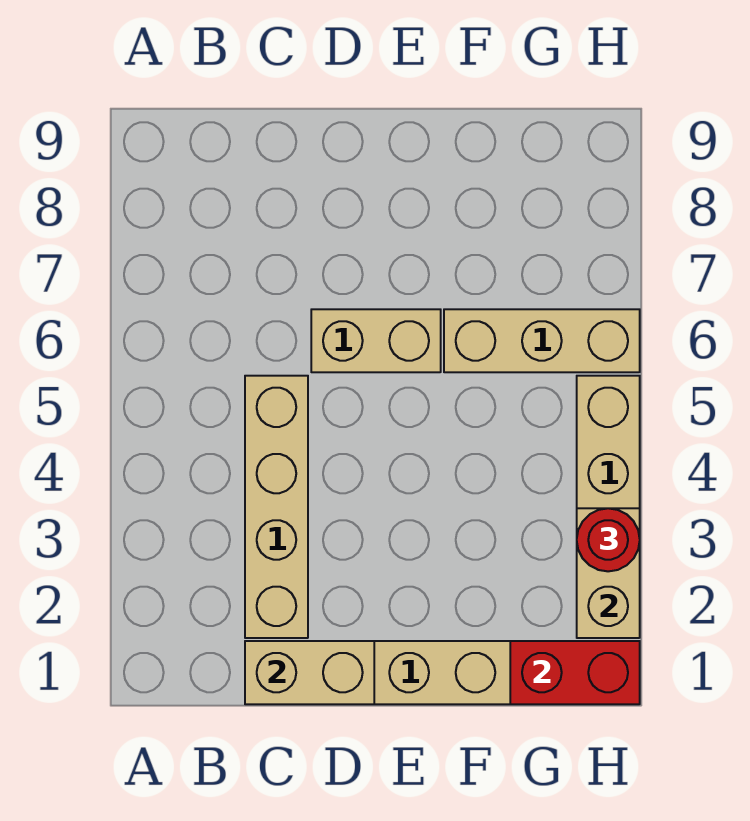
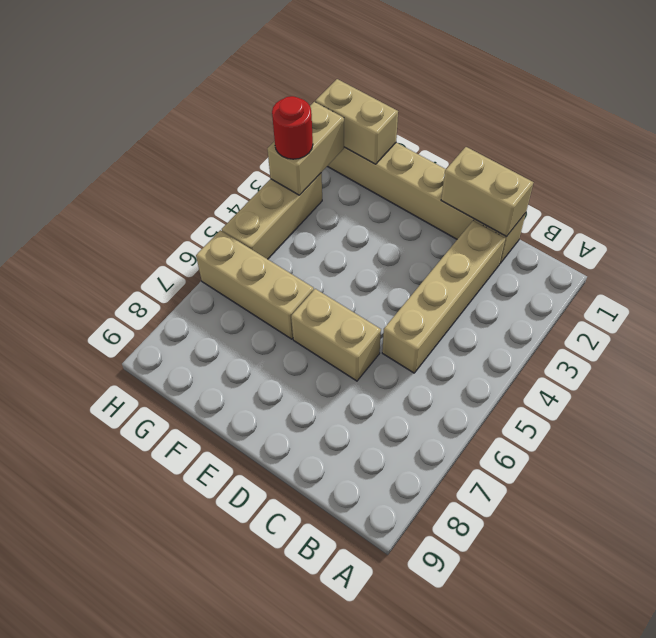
red brick G1:H1 level 2 -> tan brick G1:H1 level 2

